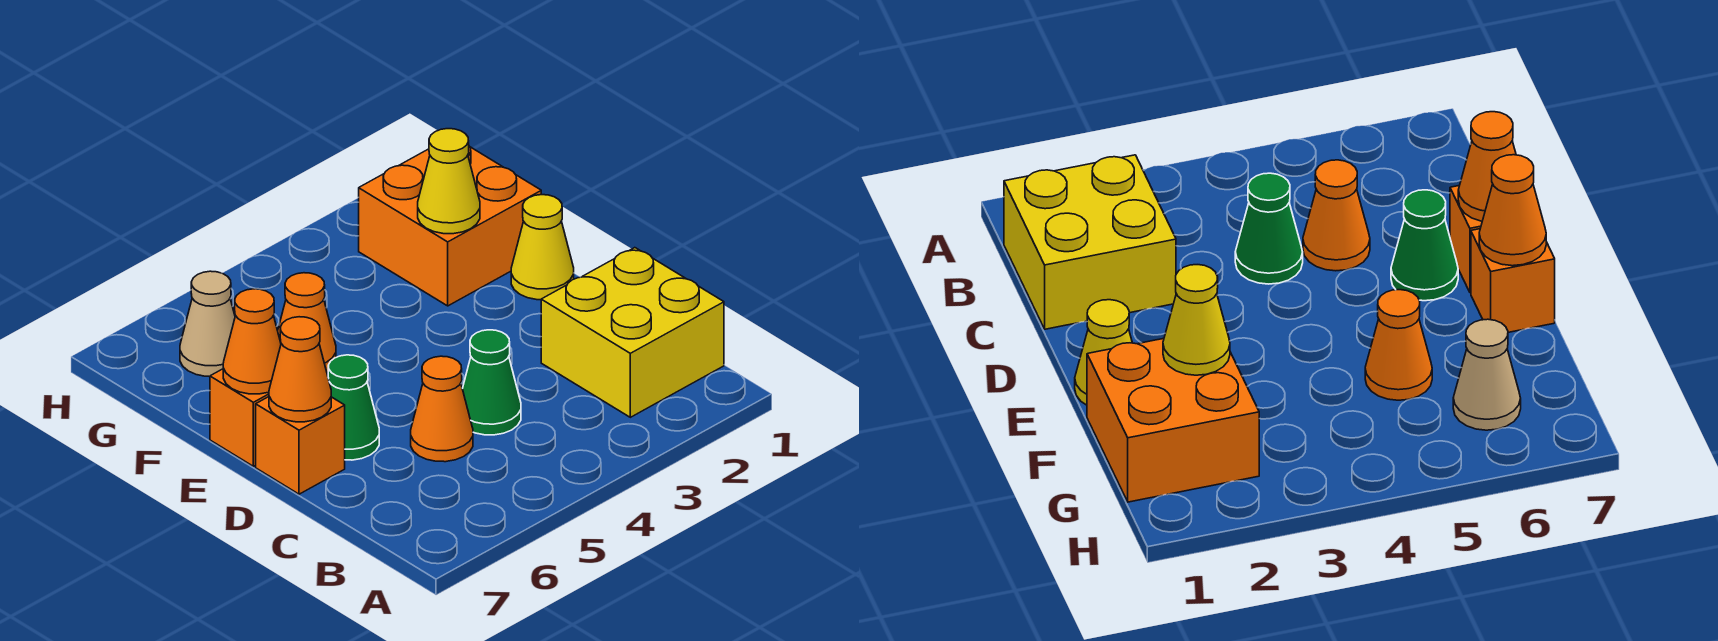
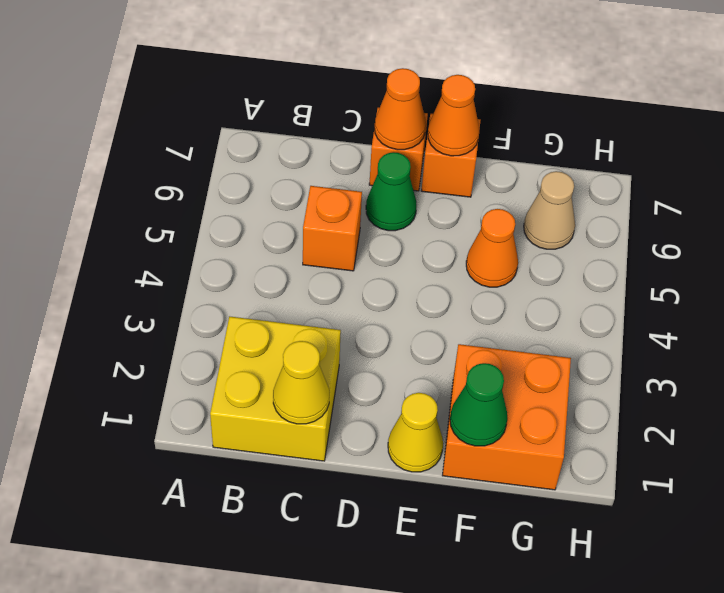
green cone C4 level 1 -> green cone F1 level 2
orange cone C5 level 1 -> orange brick C5 level 1
yellow cone F2 level 2 -> yellow cone C1 level 2

